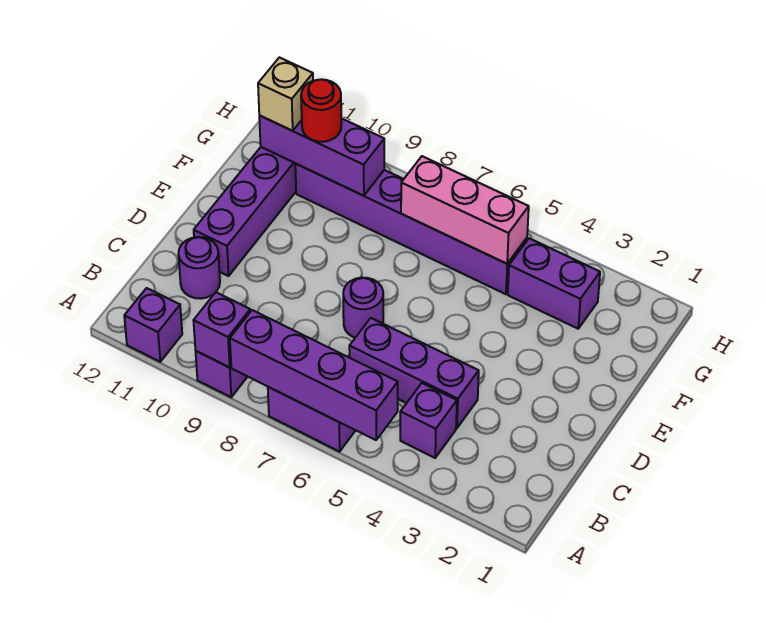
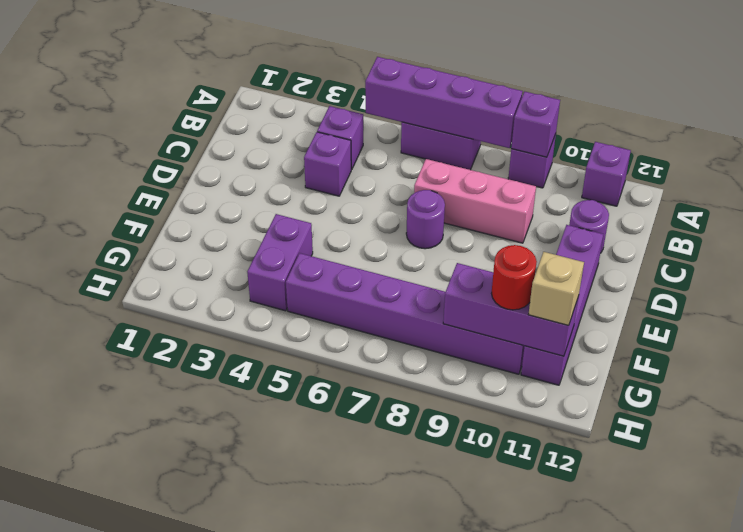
purple brick C4:C6 level 1 -> purple brick C4 level 1
purple brick G3:G4 level 1 -> purple brick F4:G4 level 1
pink brick G5:G7 level 2 -> pink brick C7:C9 level 1

